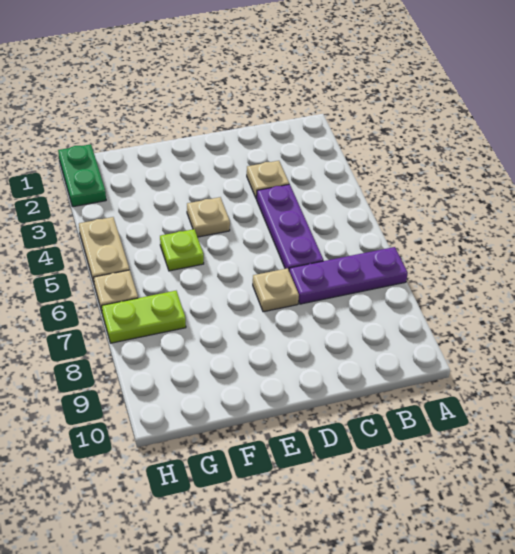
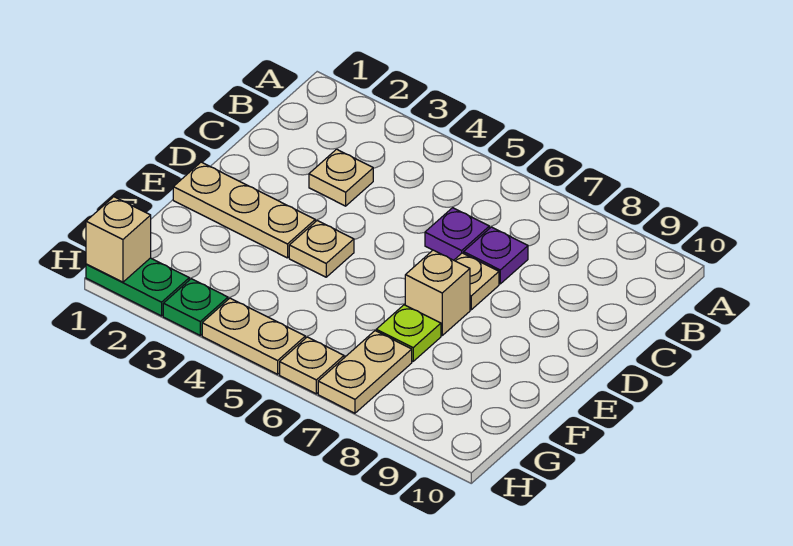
purple plate A7:C7 level 1 -> purple plate C7 level 1
purple plate C4:C6 level 1 -> purple plate C6 level 1
none -> tan plate E1:E3 level 1
none -> tan brick E7 level 1
lime plate F5 level 1 -> lime plate F7 level 1
lime plate G7:H7 level 1 -> tan plate G7:H7 level 1
none -> tan brick H1 level 2
none -> green plate H3 level 1

